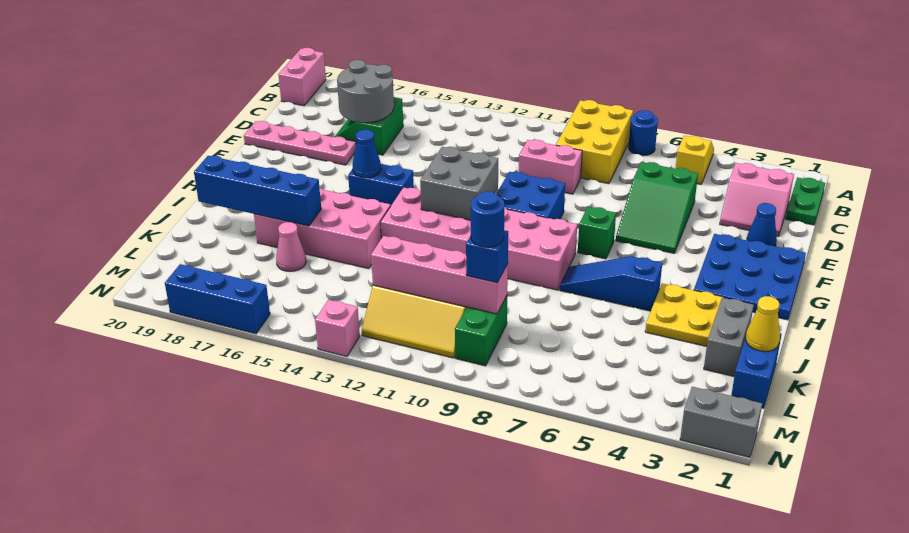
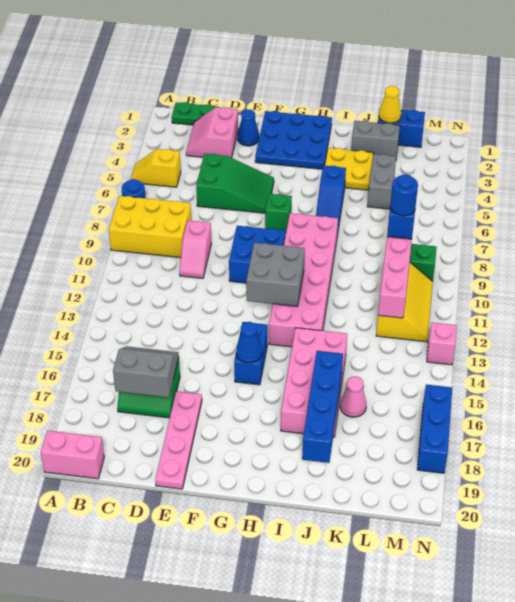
pink slope C2:D3 level 1 top C -> pink slope C2:D3 level 1 top D
grey round brick C16:D17 level 2 -> grey slope C16:D17 level 2 top 17
pink brick D9:D10 level 1 -> pink slope D9:D10 level 1 top 9
grey brick N1:N2 level 1 -> grey brick K4:K5 level 1

